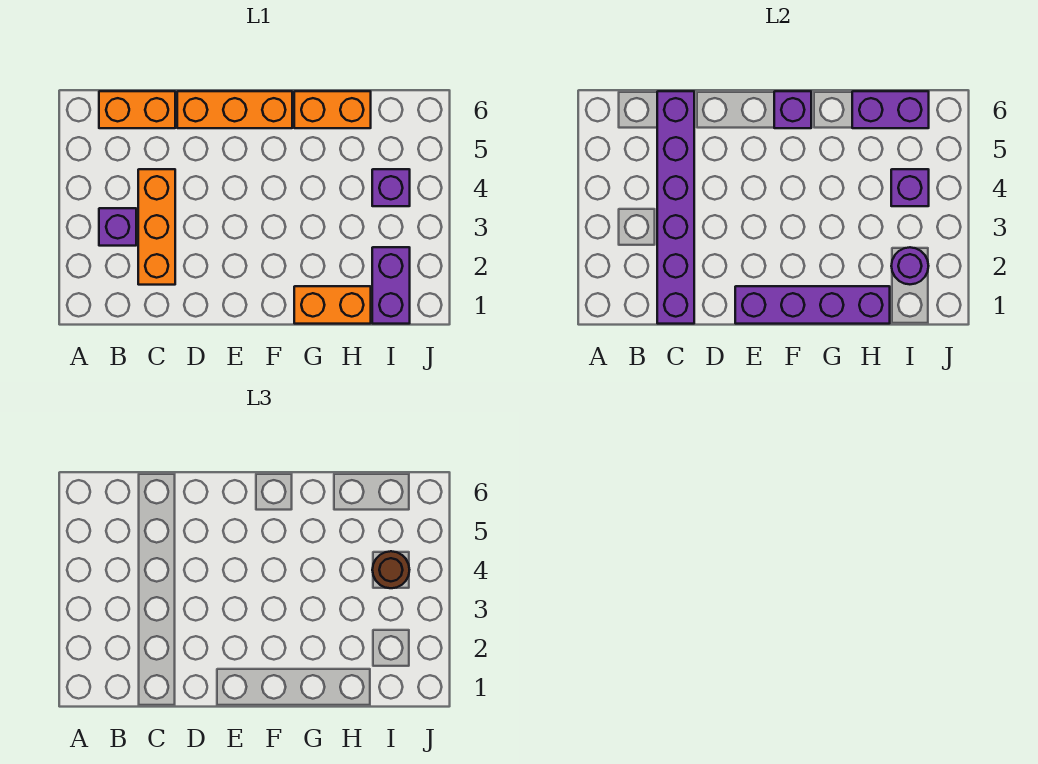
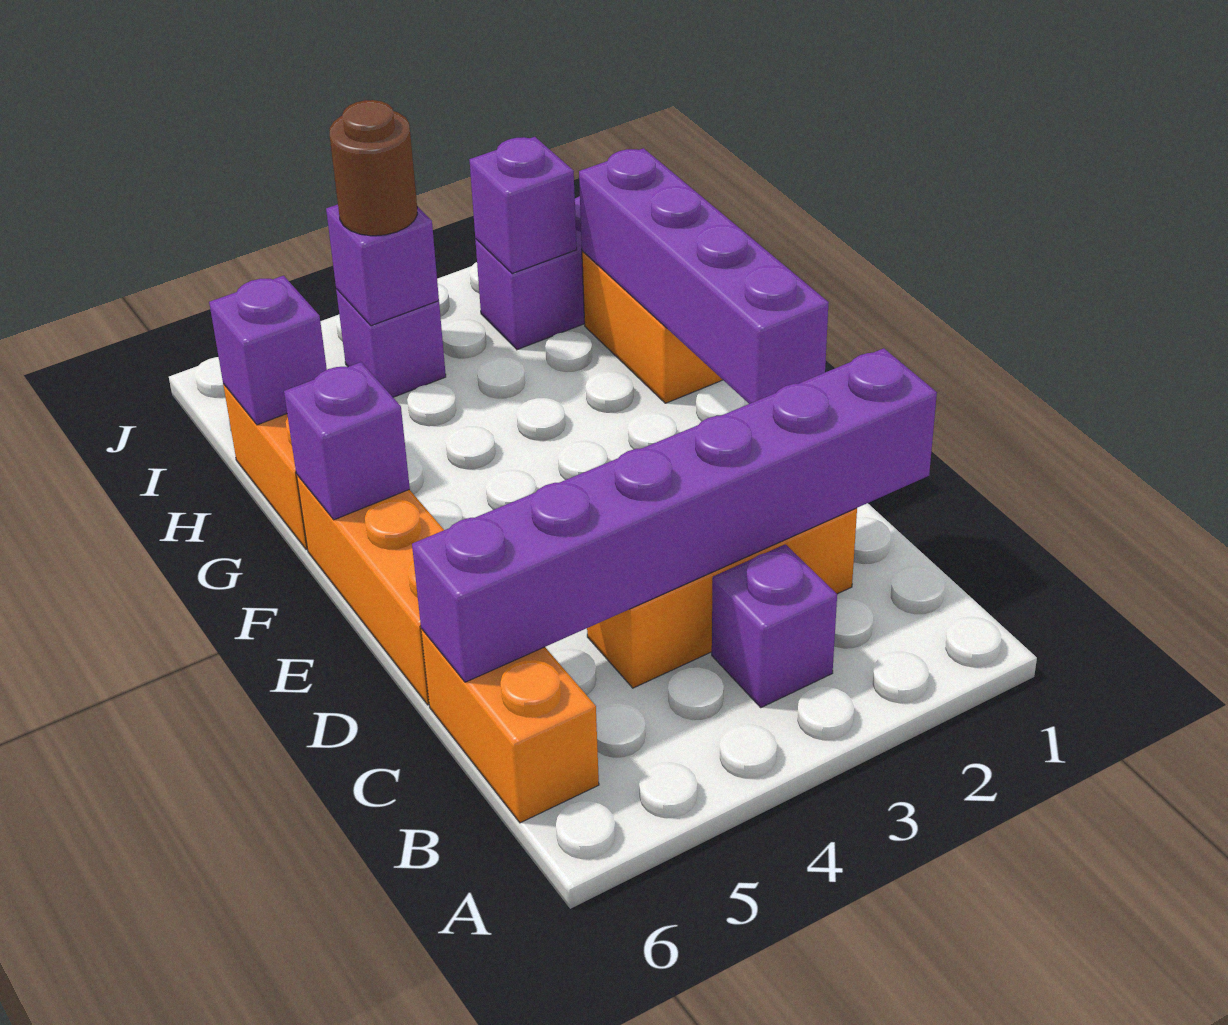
purple brick H6:I6 level 2 -> purple brick H6 level 2
purple round brick I2 level 2 -> purple brick I2 level 2

